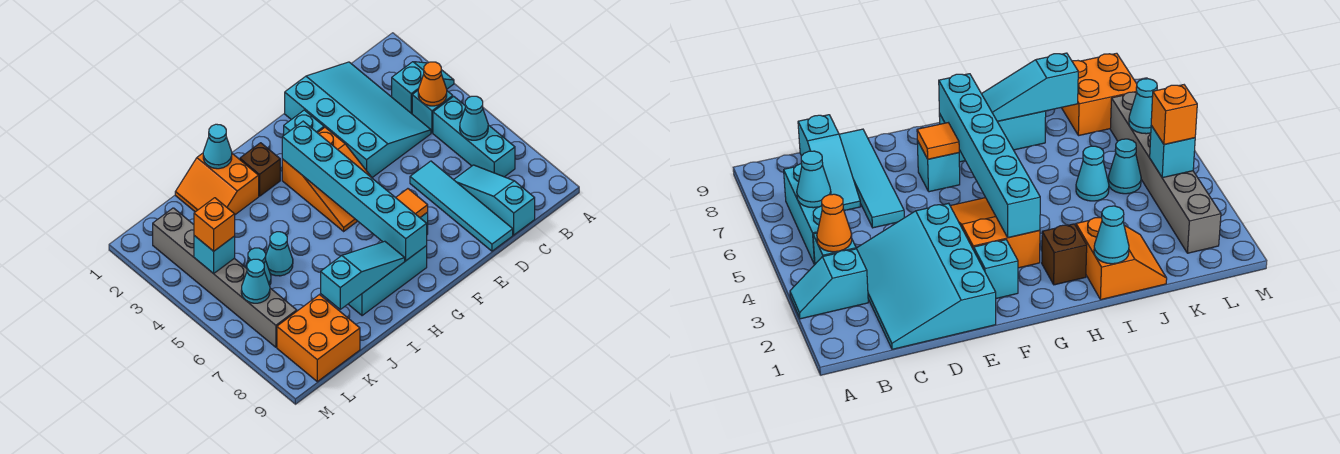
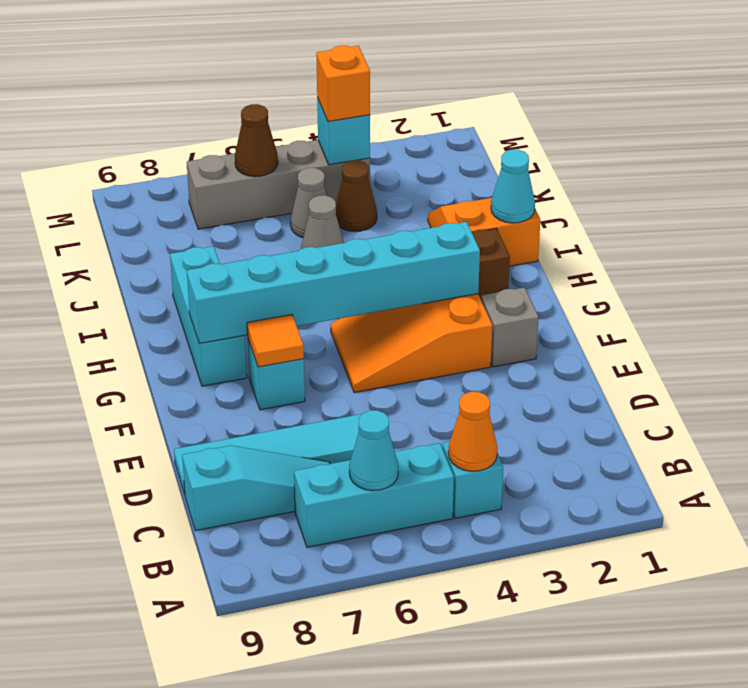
cyan slope A3:B3 level 1 top B -> none
cyan slope C1:E4 level 1 top E -> none
cyan brick F2 level 1 -> grey brick F2 level 1
cyan slope H8:J8 level 2 top J -> none
cyan cone J5 level 1 -> grey cone J5 level 1
none -> brown cone K4 level 1
cyan cone K5 level 1 -> grey cone K5 level 1
orange brick K8:L9 level 1 -> none
grey brick L2:L7 level 1 -> grey brick L4:L7 level 1
cyan cone L6 level 2 -> brown cone L6 level 2

